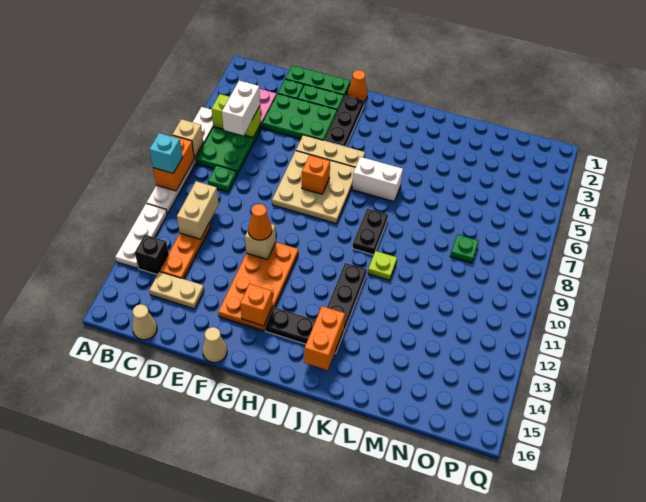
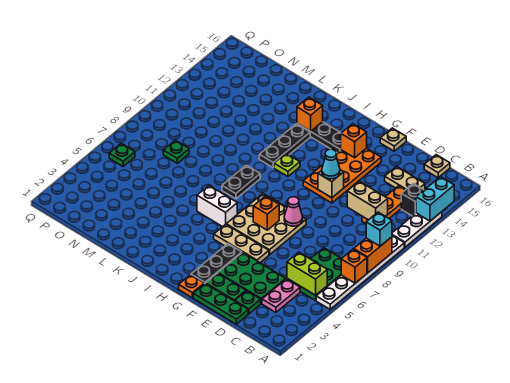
tan brick A7 level 2 -> orange brick A7 level 2
none -> cyan brick A13:A14 level 2
white brick C5:C6 level 3 -> none
green plate C8 level 1 -> green plate P6 level 1
tan brick C10:C11 level 2 -> tan brick C11:D11 level 2
tan cone C16 level 1 -> tan plate C16 level 1
none -> pink cone F8 level 2
orange cone F11 level 3 -> cyan cone F11 level 3
tan cone F16 level 1 -> tan plate F16 level 1
orange cone G1 level 1 -> orange plate G1 level 1
orange brick J14:J15 level 2 -> orange brick J14 level 2
lime plate K10 level 1 -> lime plate I11 level 1

